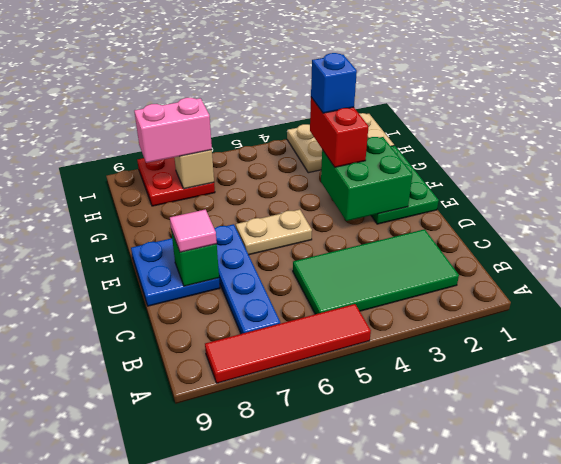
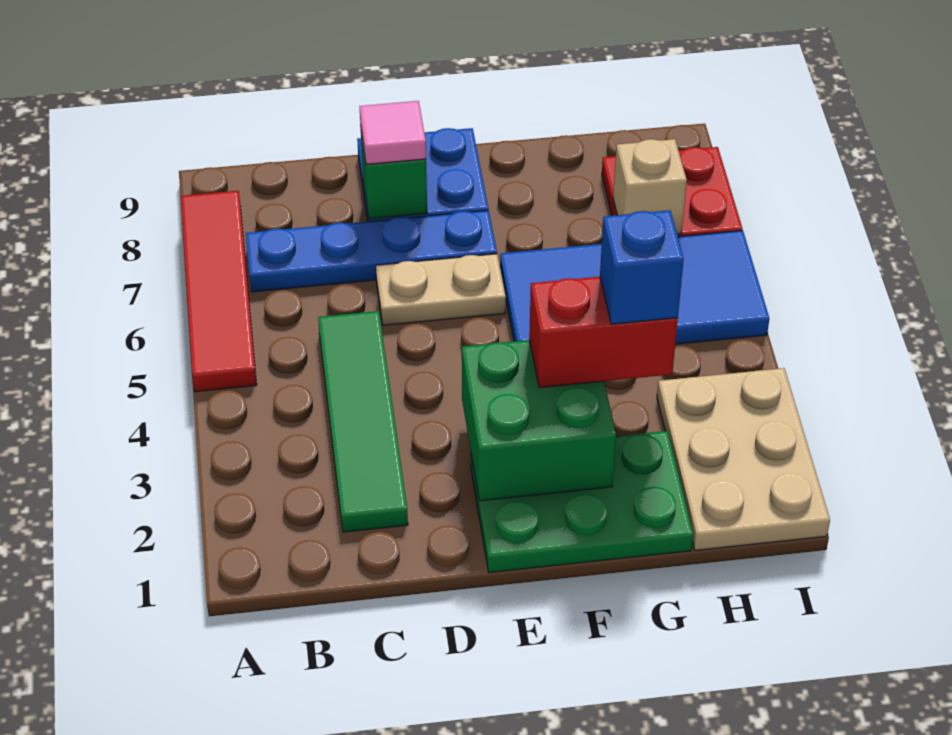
green tile B2:C5 level 1 -> green tile C2:C5 level 1
tan plate E5:E6 level 1 -> tan plate D6:E6 level 1
none -> blue tile F5:I6 level 1
pink brick H7:H8 level 3 -> none

